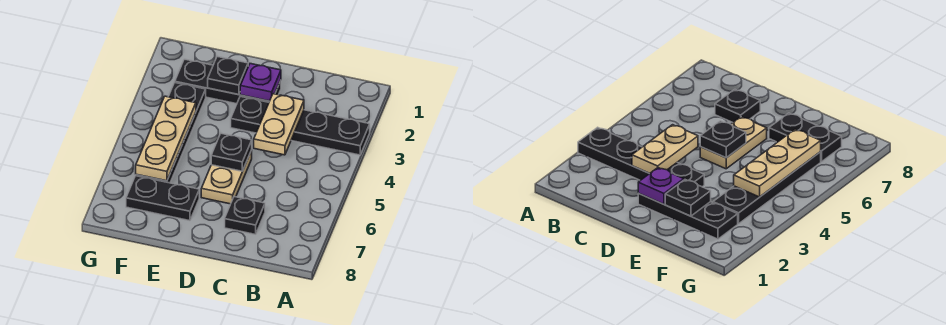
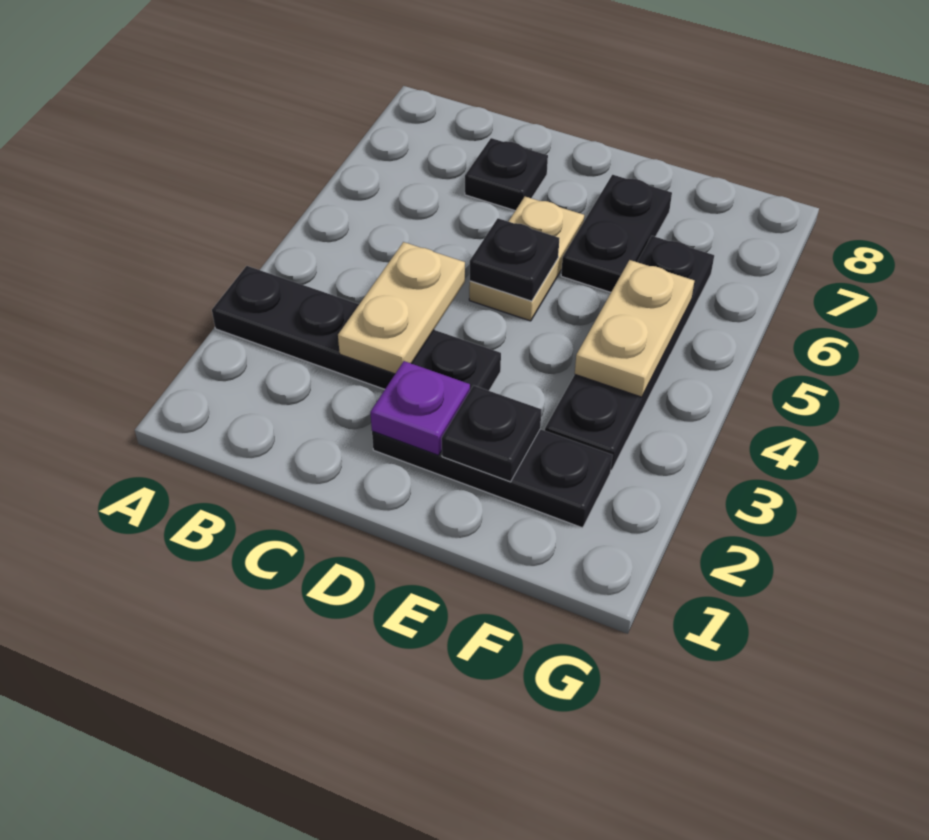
black plate E7:F7 level 1 -> black plate E6:E7 level 1
tan plate F4:F6 level 2 -> tan plate F4:F5 level 2

